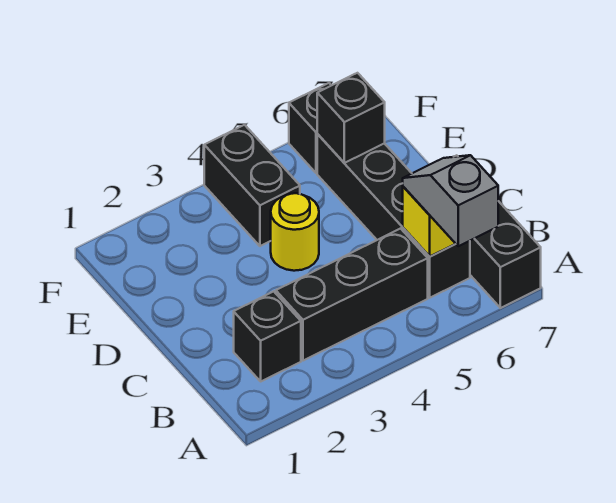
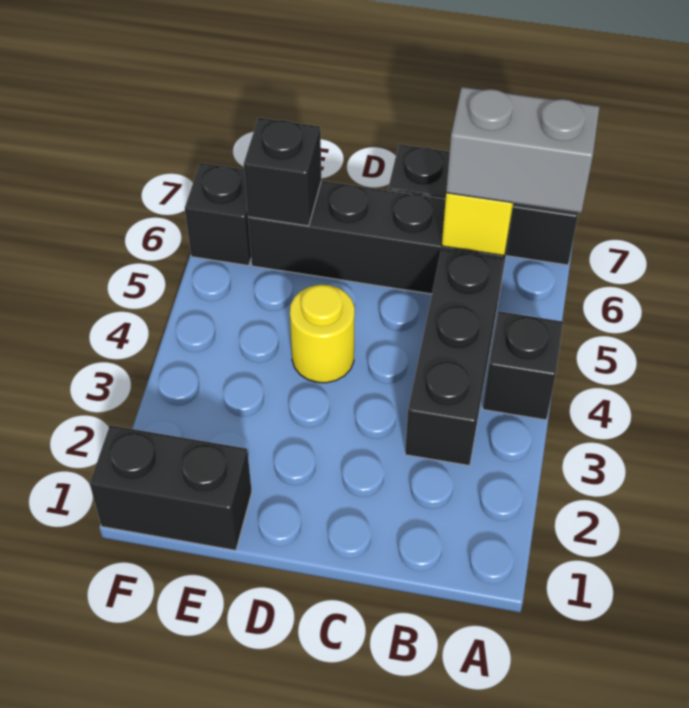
grey slope A6:B6 level 3 top A -> grey brick A6:B6 level 3
black brick B2 level 1 -> black brick A4 level 1
black brick E4:F4 level 1 -> black brick E1:F1 level 1

